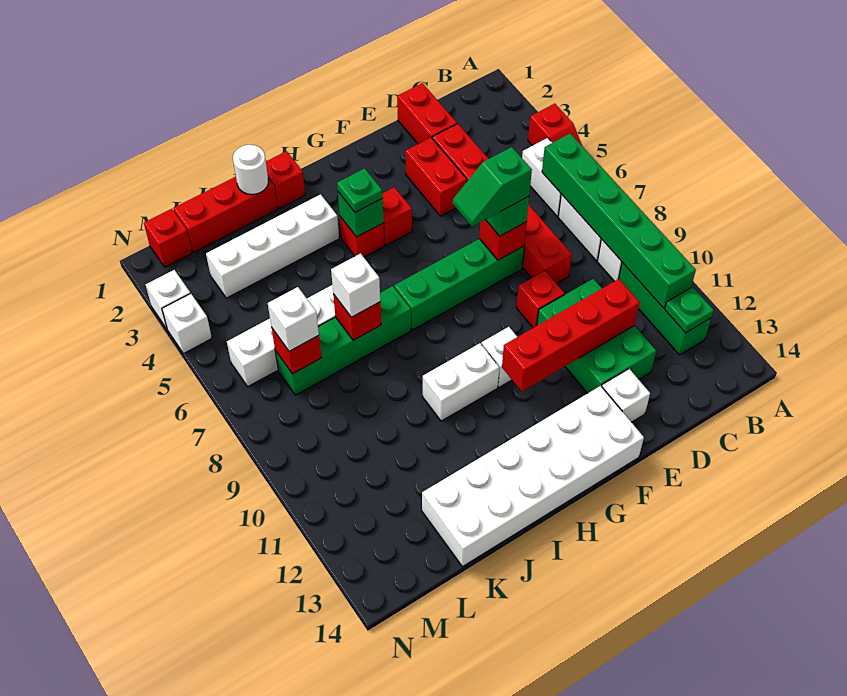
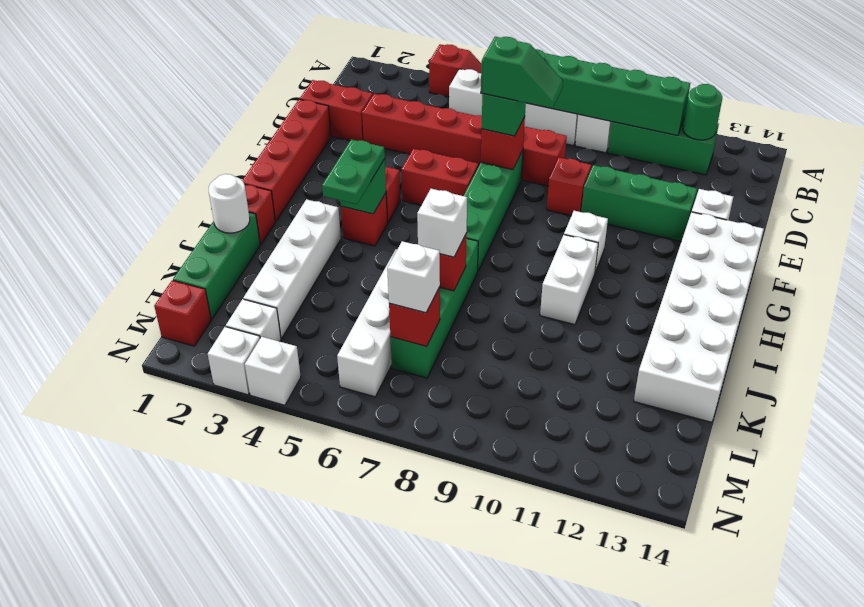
green plate B12 level 2 -> green round brick B12 level 2
green brick D10:E12 level 1 -> green brick E10:E12 level 1
red brick D11:G11 level 2 -> red brick E1:H1 level 1
red brick E3:E4 level 1 -> red brick F5:F6 level 1
green slope E7:F7 level 4 top E -> green slope E7:E8 level 4 top 7
green plate H4 level 3 -> green plate H4:I4 level 3
red brick J1:L1 level 1 -> green brick J1:L1 level 1
none -> white brick M3 level 1

